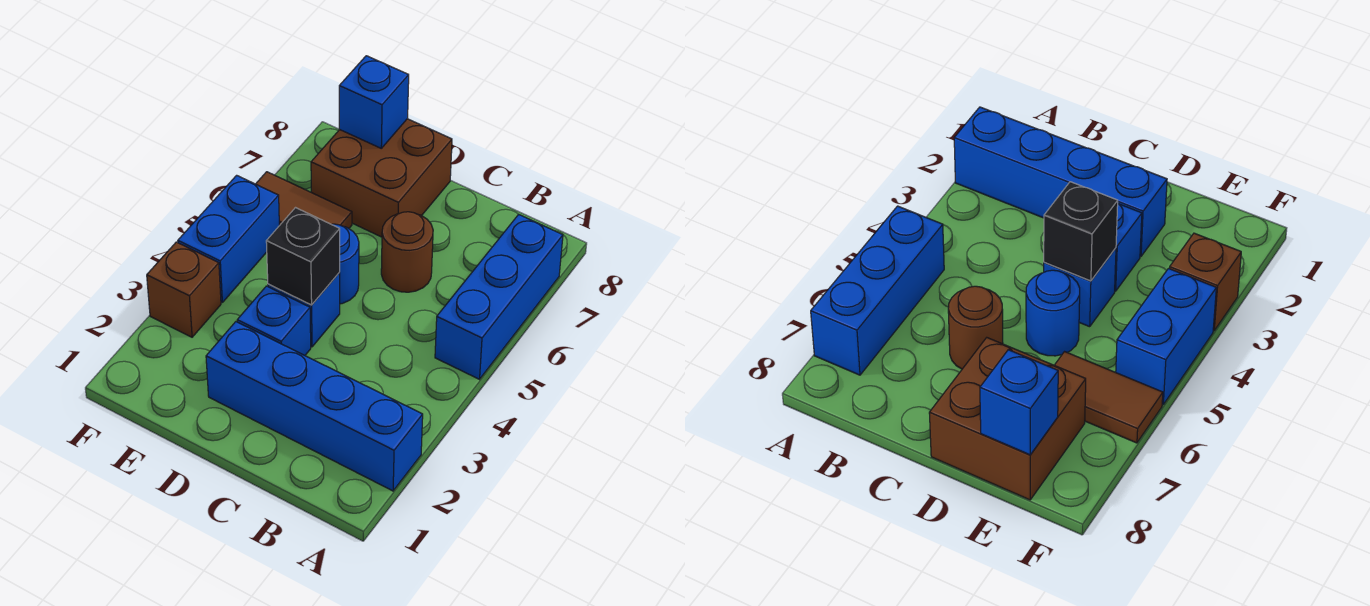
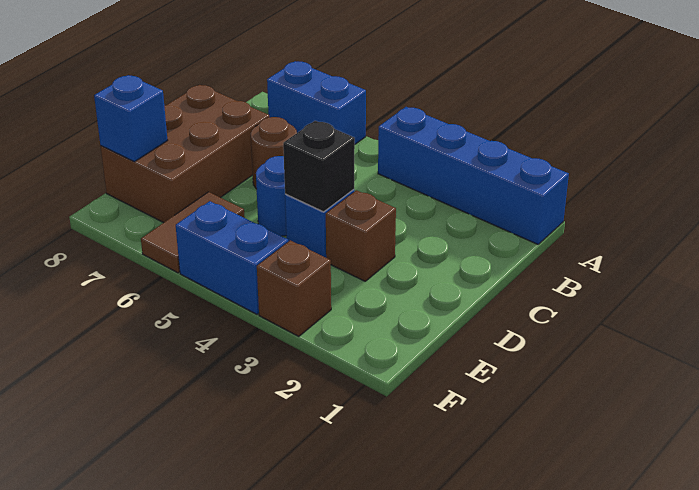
blue brick A2:D2 level 1 -> blue brick A1:A4 level 1
blue brick A5:A7 level 1 -> blue brick A6:A7 level 1
blue brick D3 level 1 -> brown brick D3 level 1
brown brick D7:E8 level 1 -> brown brick C7:E8 level 1

